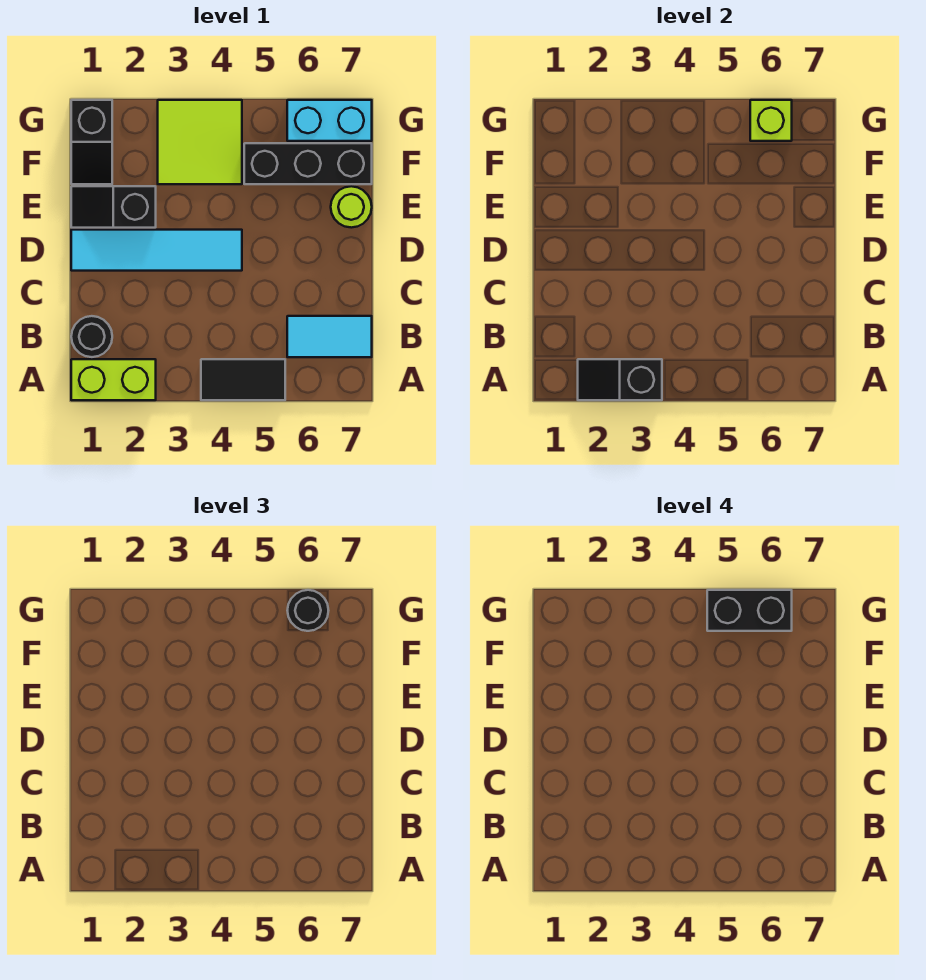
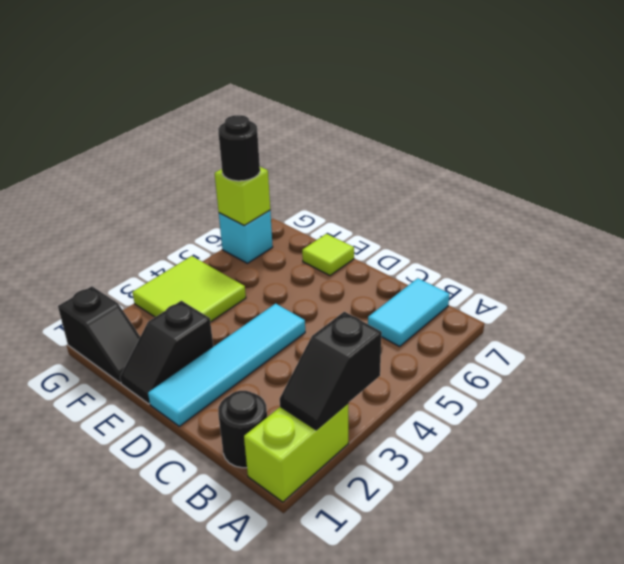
black tile A4:A5 level 1 -> none
lime round brick E7 level 1 -> lime tile E7 level 1
black brick F5:F7 level 1 -> none
black brick G5:G6 level 4 -> none
cyan brick G6:G7 level 1 -> cyan brick G6 level 1

